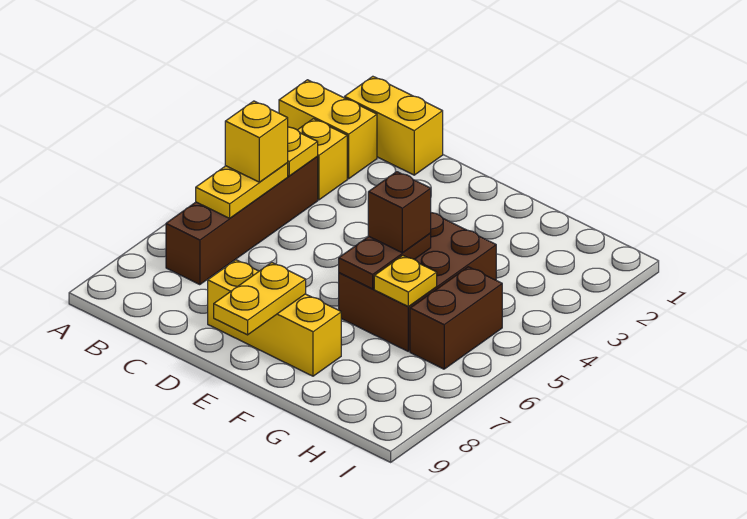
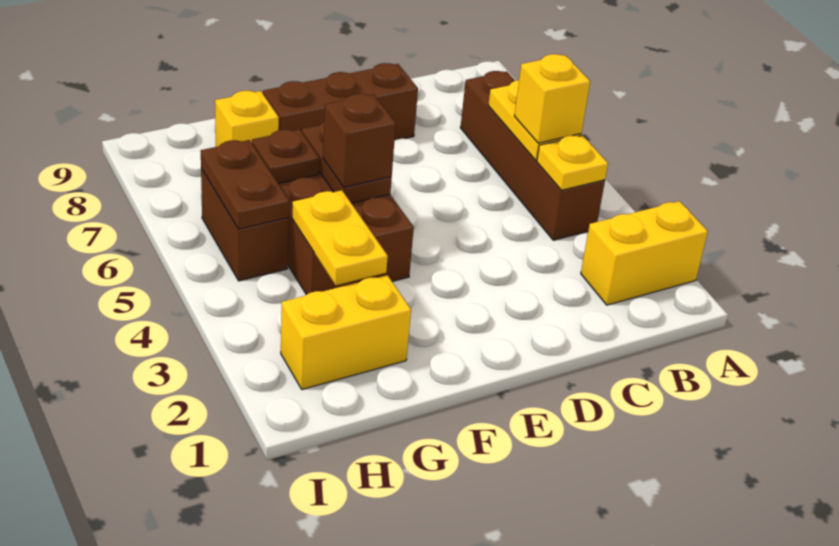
yellow brick B1:C1 level 1 -> yellow brick G2:H2 level 1
yellow brick B3 level 1 -> yellow brick G8 level 1
yellow brick D8:F8 level 1 -> brown brick D8:F8 level 1
yellow plate E8:E9 level 2 -> yellow plate G3:G4 level 2
yellow plate G6 level 2 -> brown plate G6 level 2
none -> brown plate H5:H6 level 2

